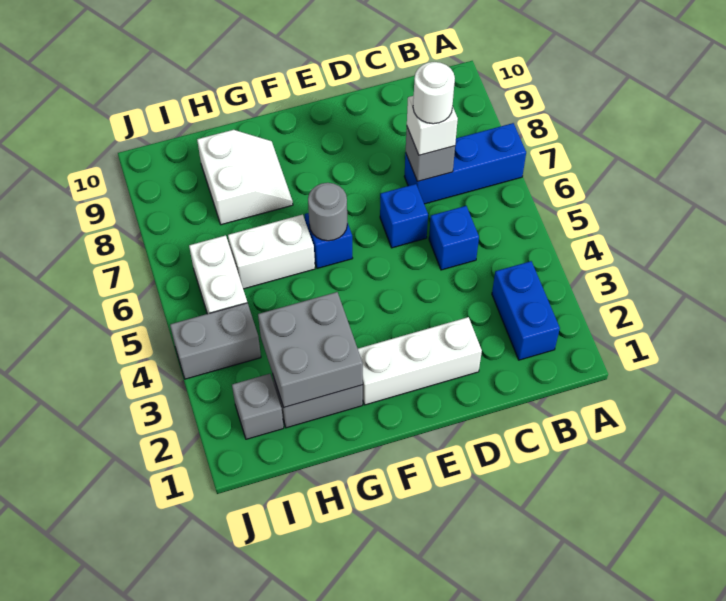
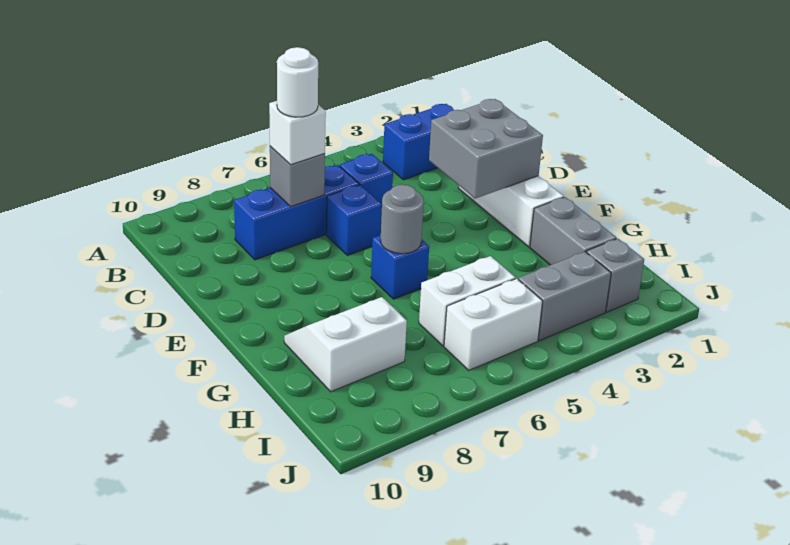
blue brick A7:C7 level 1 -> blue brick C6:C8 level 1
grey brick G2:H3 level 2 -> grey brick D2:E3 level 2
white brick G6:H6 level 1 -> white brick H5:H6 level 1
grey brick I4:J4 level 1 -> grey brick I3:I4 level 1

